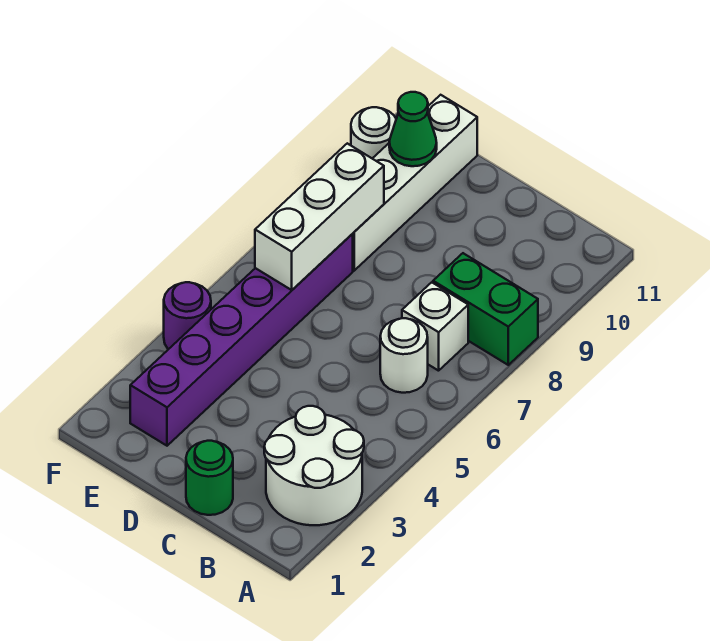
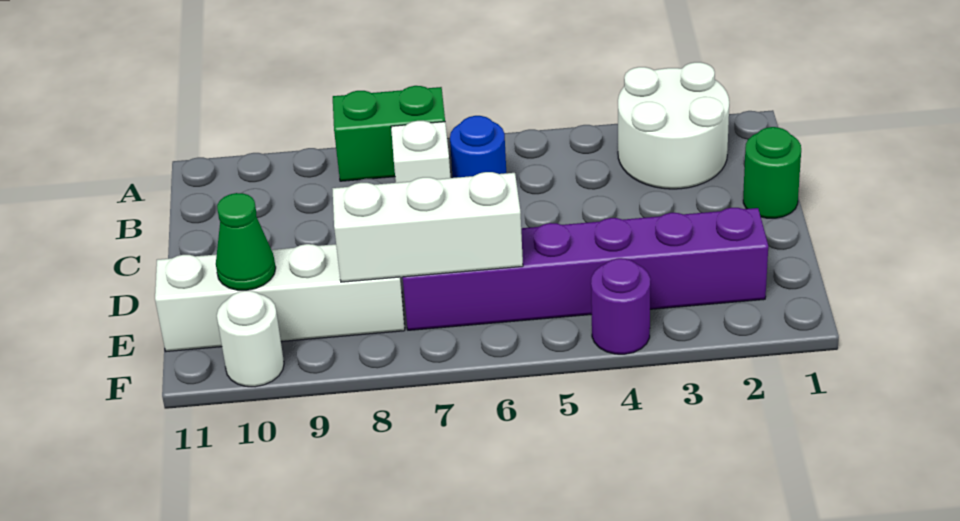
green brick A8:B8 level 1 -> green brick A7:A8 level 1
white round brick B6 level 1 -> blue round brick B6 level 1

